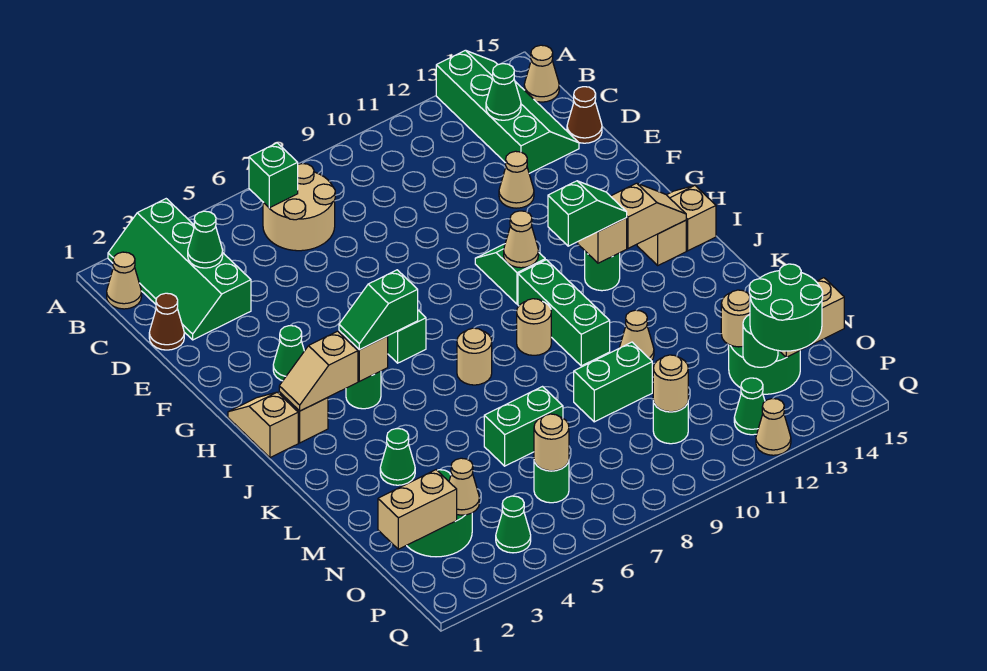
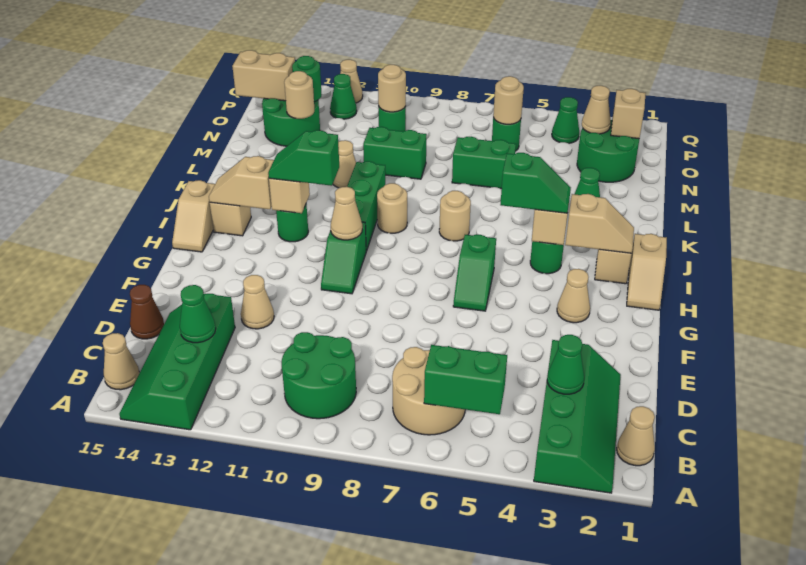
green brick B6 level 2 -> green brick B5:B6 level 2
brown cone D1 level 1 -> none
green cone G3 level 1 -> tan cone G3 level 1
tan brick O1:O2 level 2 -> tan brick O2 level 2
green round brick O13:P14 level 3 -> green round brick B9:C10 level 1

